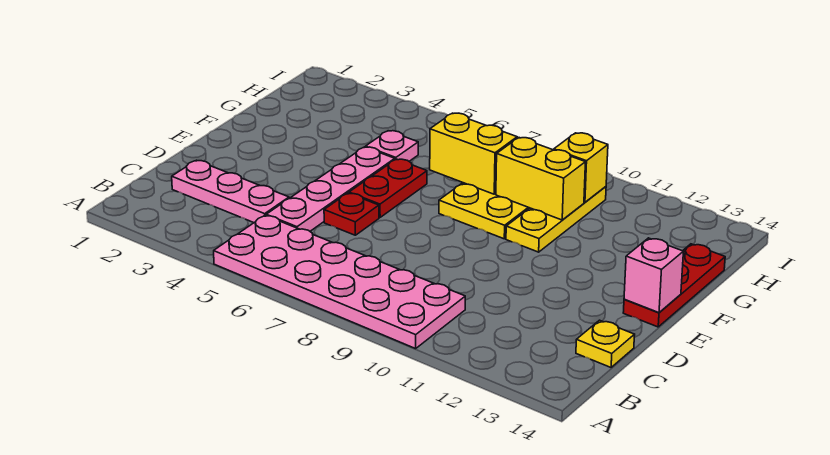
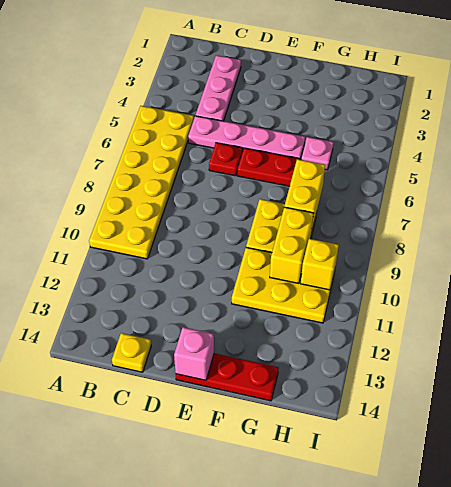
pink plate A5:B10 level 1 -> yellow plate A5:B10 level 1
yellow plate F10:H10 level 1 -> yellow plate F10:H11 level 1

